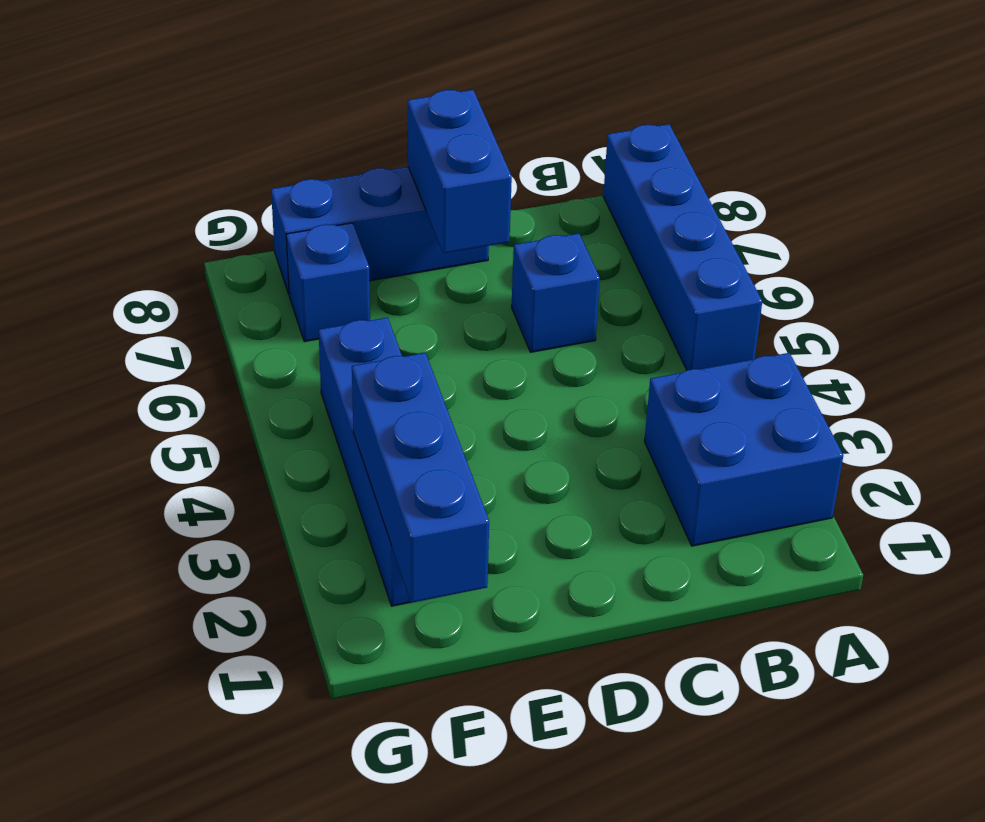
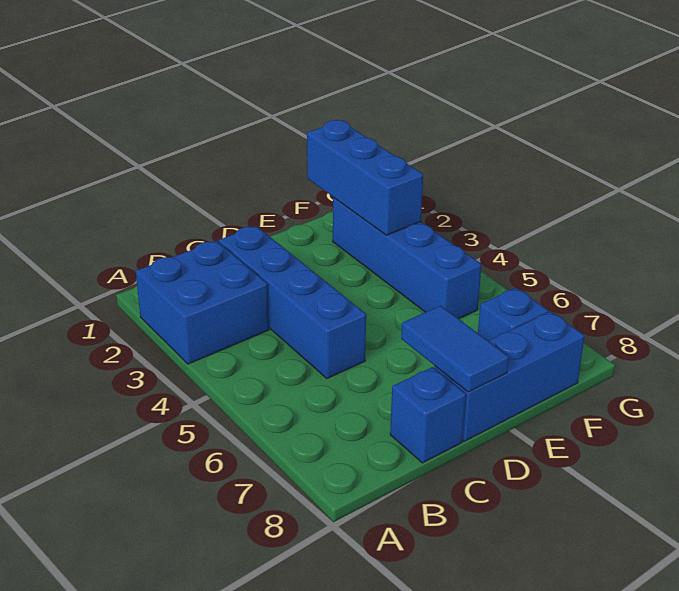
blue brick A5:A8 level 1 -> blue brick C2:C5 level 1
blue brick C6 level 1 -> blue brick C8 level 1
blue brick D7:D8 level 2 -> blue tile D7:D8 level 2

